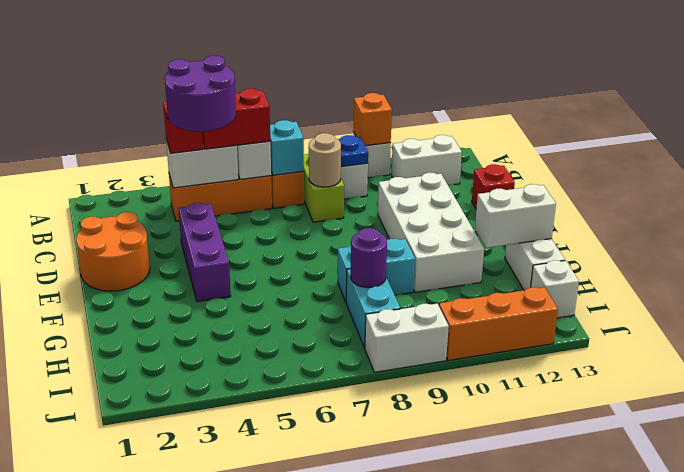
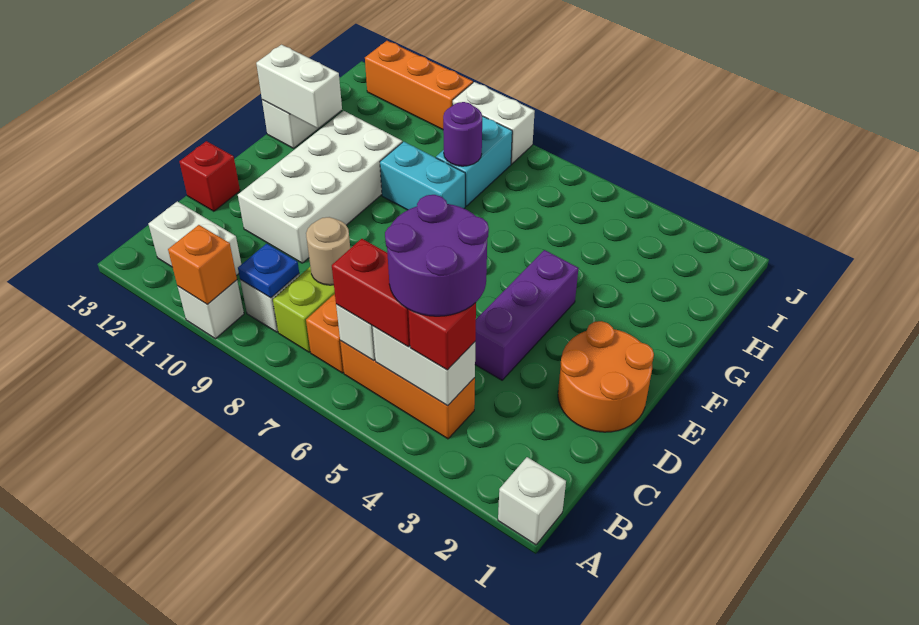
cyan brick B7 level 2 -> none
white brick I13 level 1 -> white brick A1 level 1

